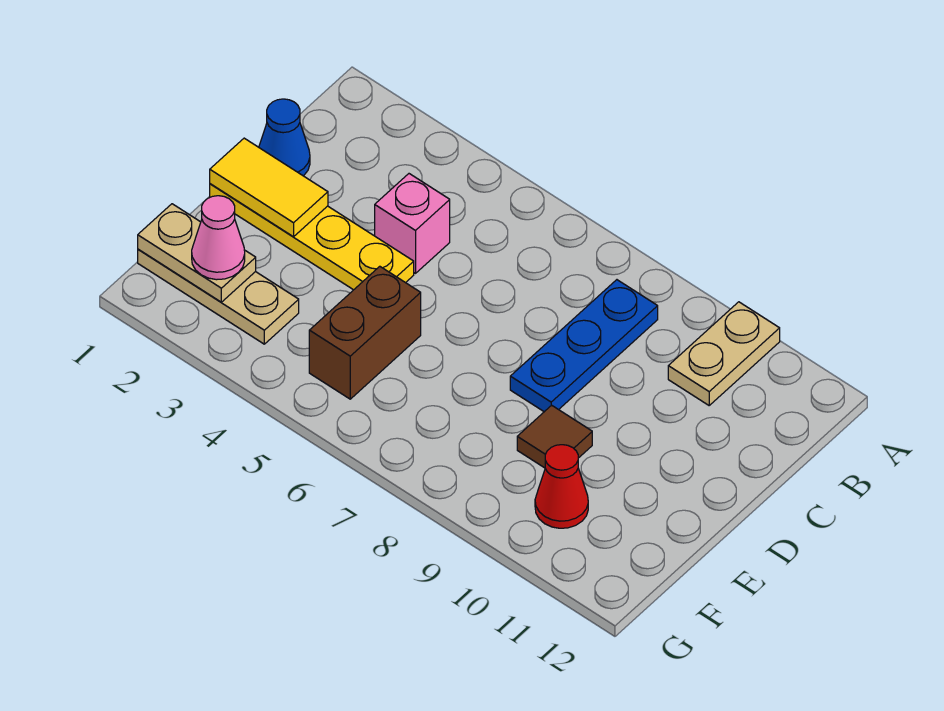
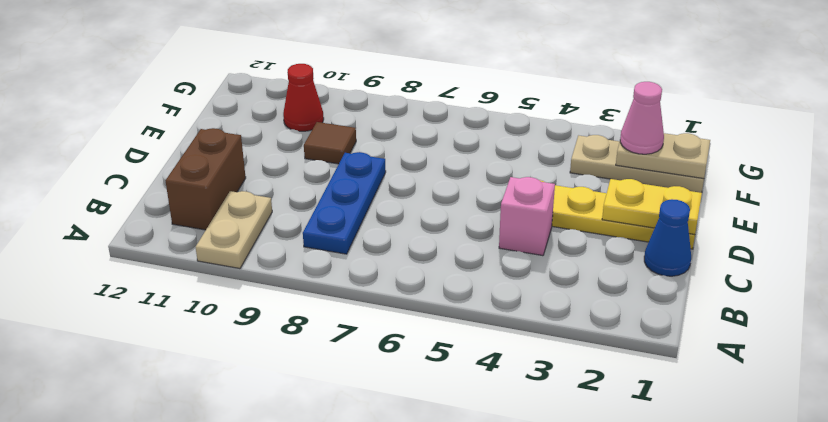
yellow tile D1:D2 level 2 -> yellow plate D1:D2 level 2
brown brick E5:F5 level 1 -> brown brick B11:C11 level 1

